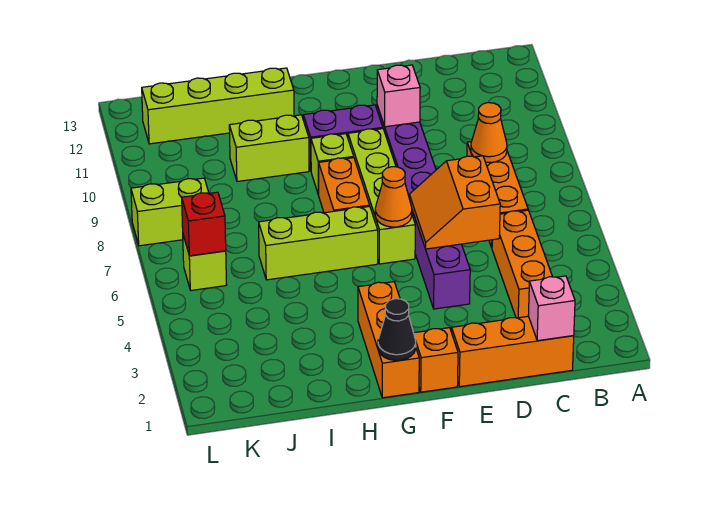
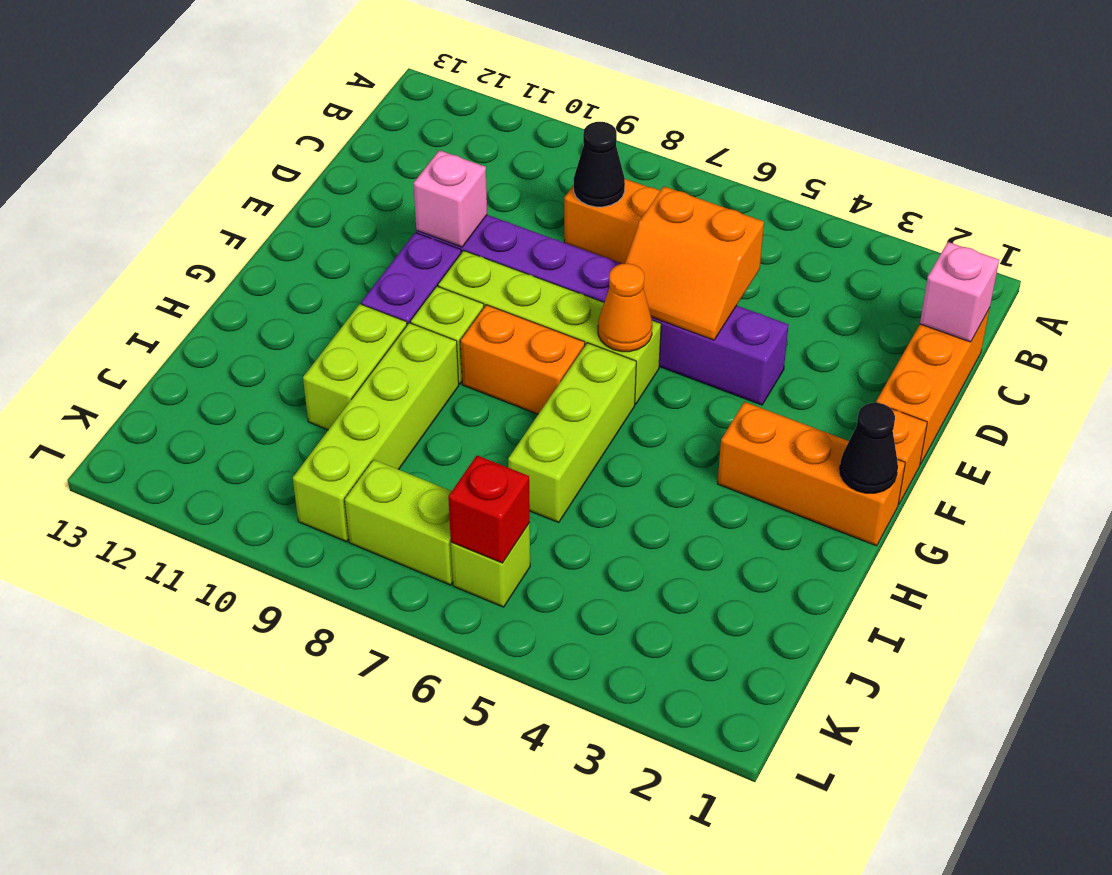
orange brick C3:C5 level 1 -> none
orange cone C8 level 2 -> black cone C8 level 2
lime brick H12:K12 level 1 -> lime brick H9:K9 level 1
lime brick K8:L8 level 1 -> lime brick K7:K8 level 1

